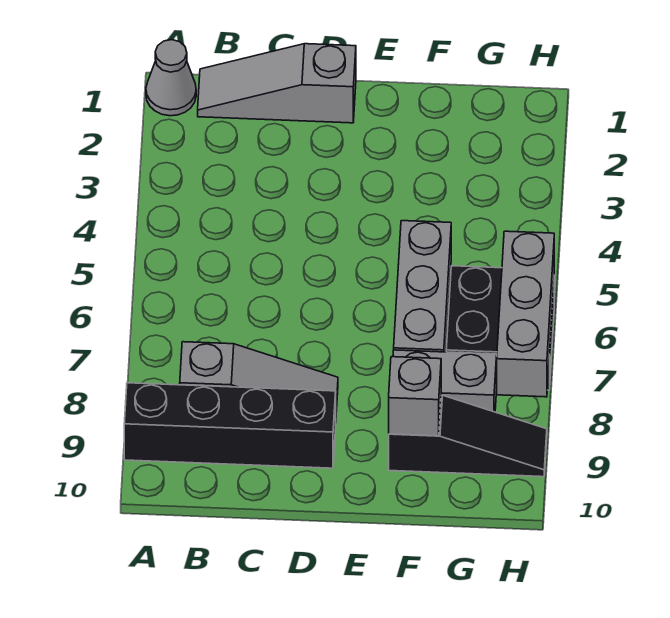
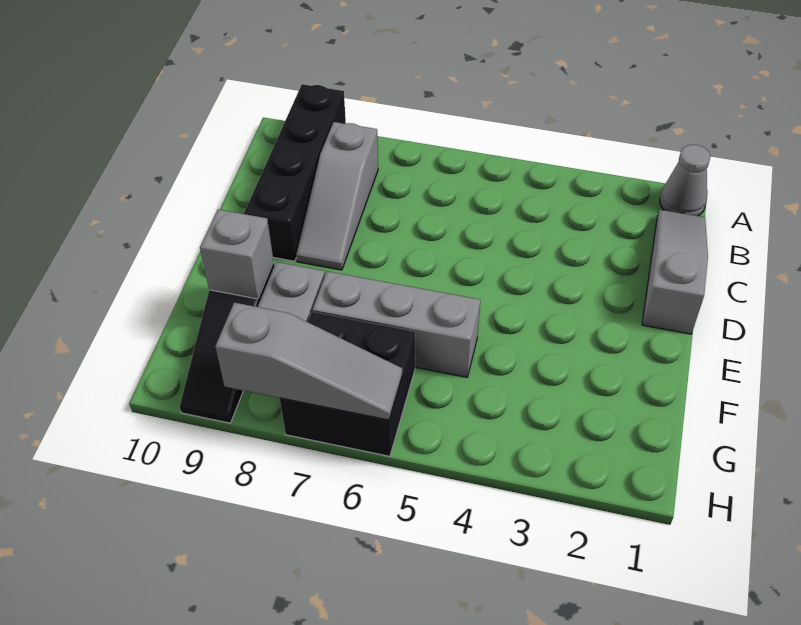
grey brick H6:H8 level 2 -> grey slope H6:H8 level 2 top 8

